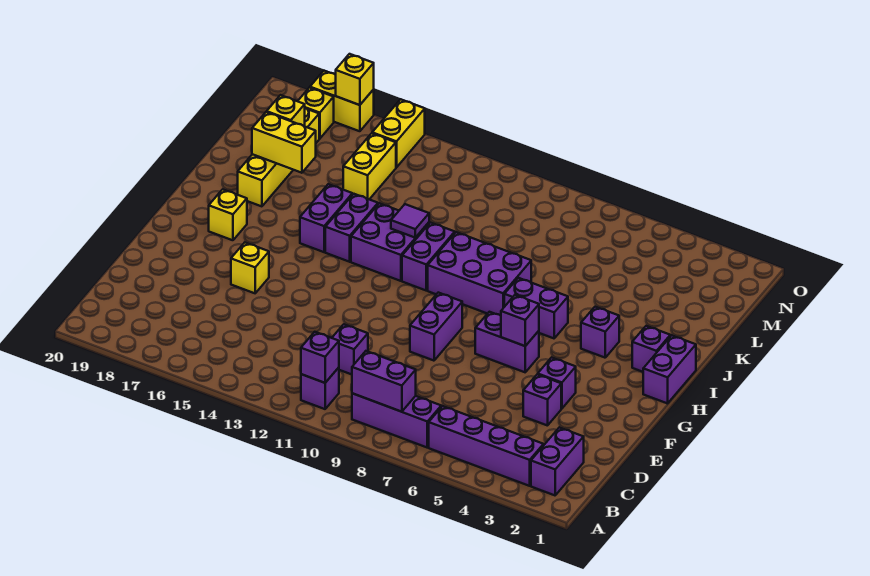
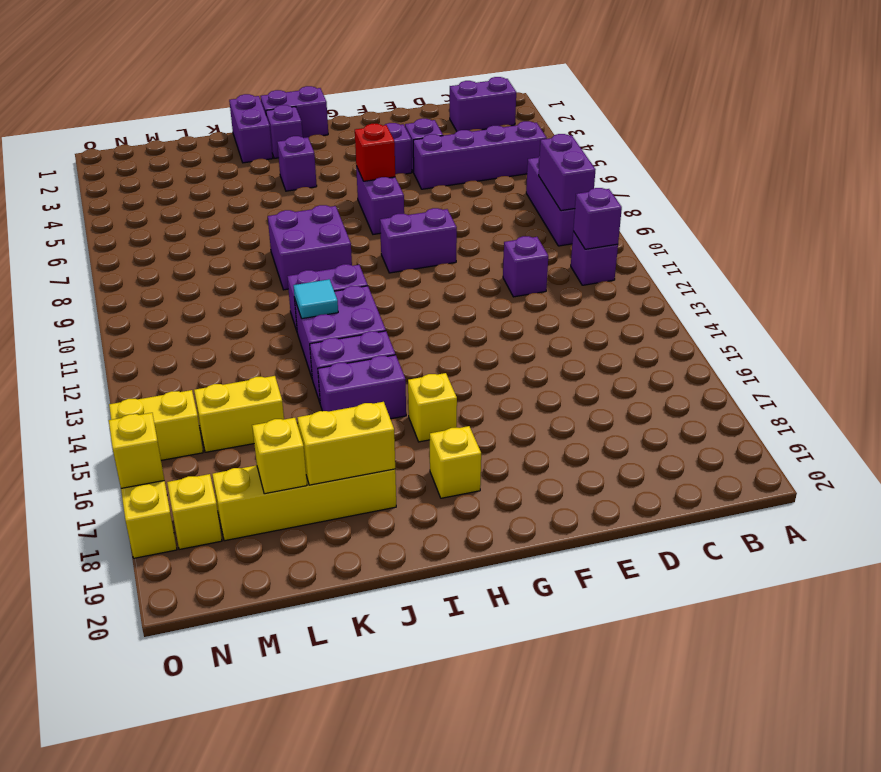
purple brick B3:B6 level 1 -> purple brick B5:E5 level 1
yellow brick F16 level 1 -> yellow brick H16 level 1
purple brick G6 level 2 -> red brick G6 level 2
purple brick I6:I7 level 1 -> purple brick J1:J2 level 1
purple brick I8:J10 level 1 -> purple brick I8:J9 level 1
purple tile J12 level 2 -> cyan tile J12 level 2
yellow brick K17:K18 level 2 -> yellow brick J18:K18 level 2

